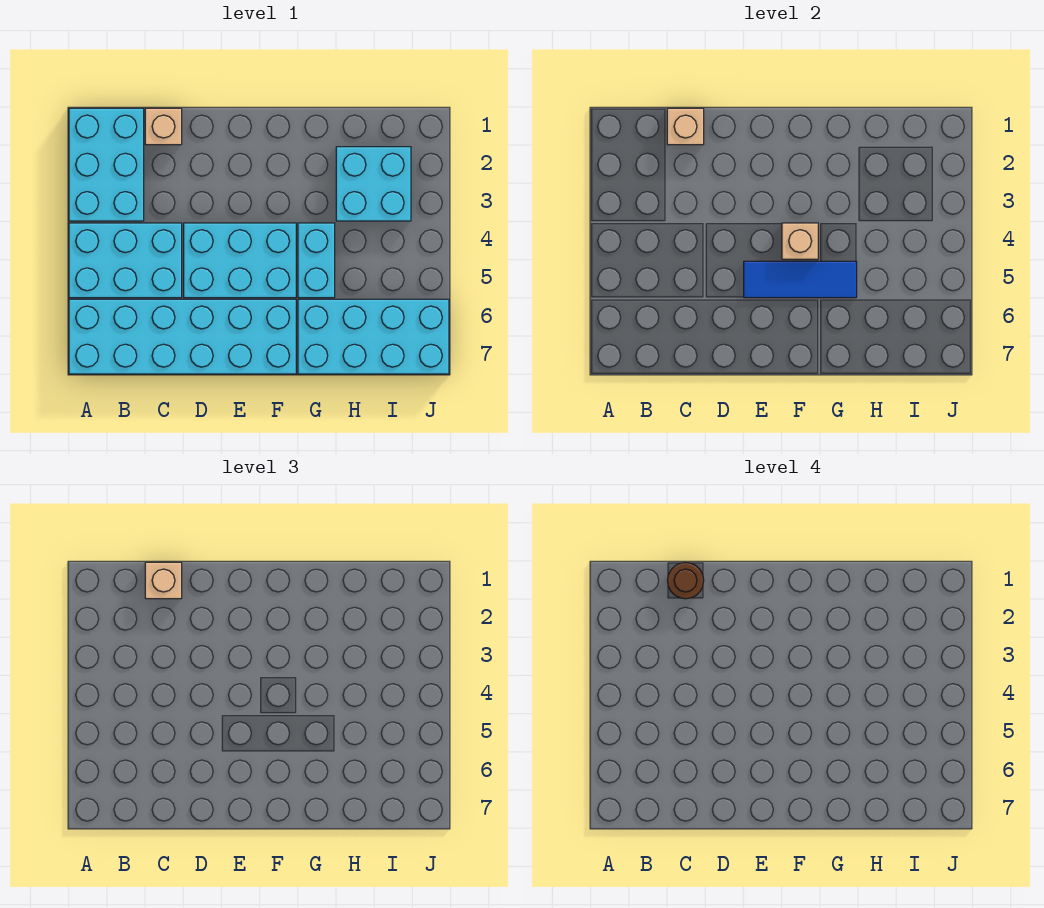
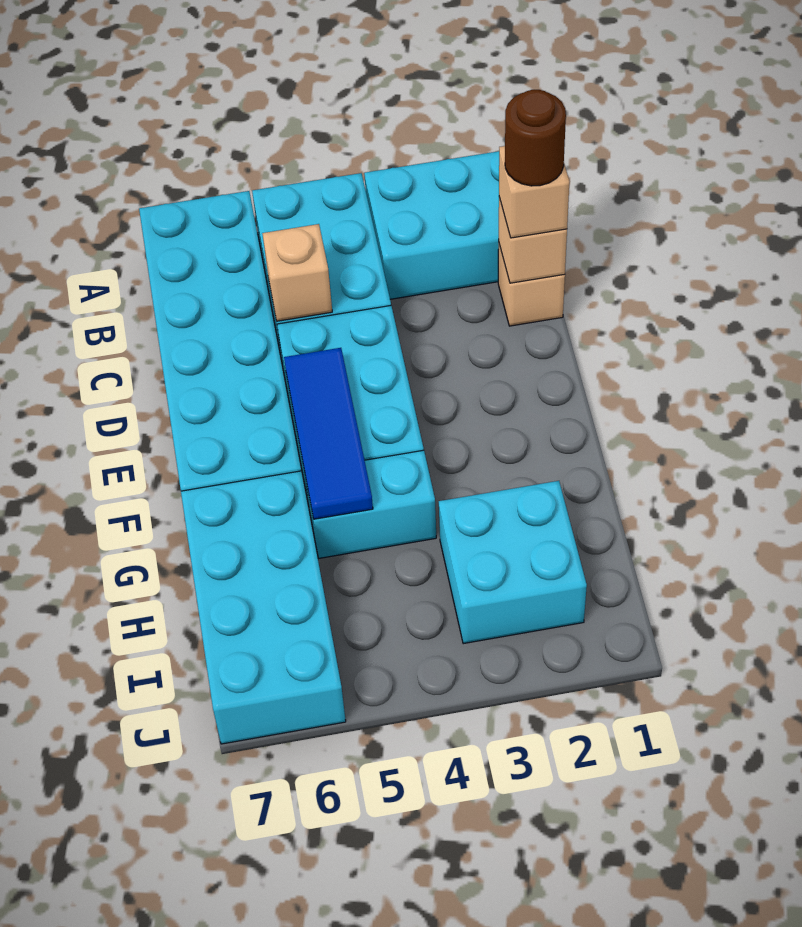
tan brick F4 level 2 -> tan brick C5 level 2

